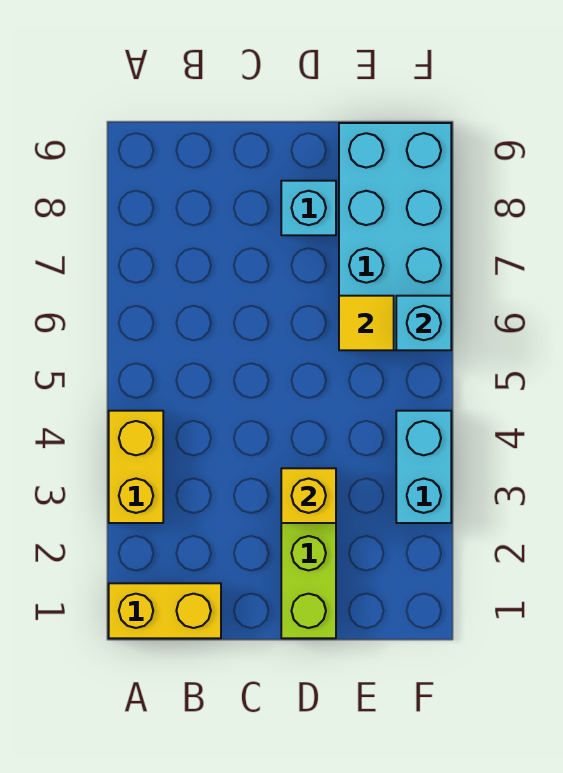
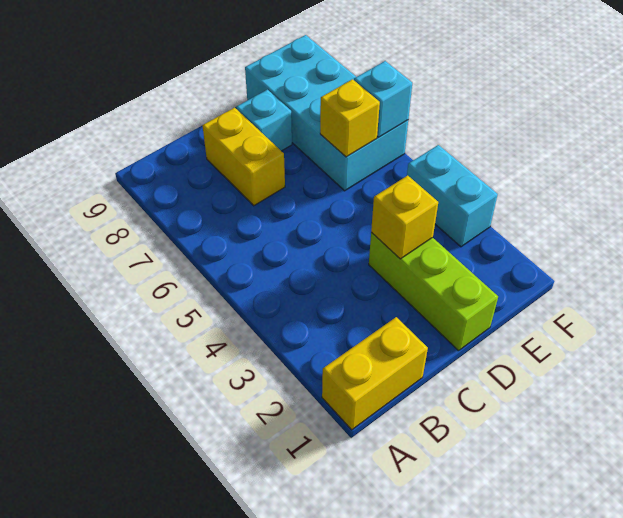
yellow brick A3:A4 level 1 -> yellow brick C7:C8 level 1
yellow tile E6 level 2 -> yellow brick E6 level 2

